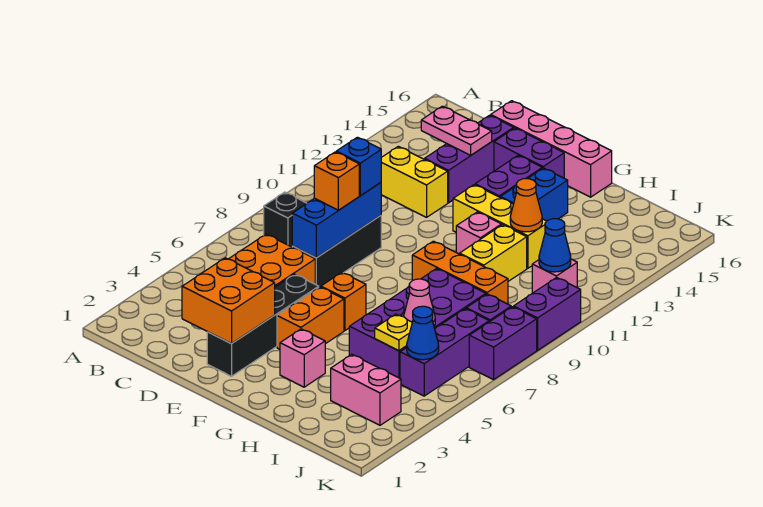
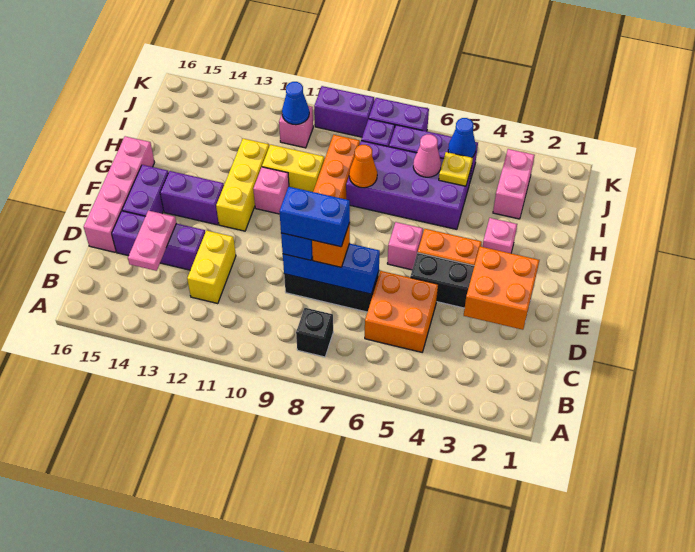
orange brick F6 level 1 -> pink brick F6 level 1
blue brick G13:G14 level 1 -> blue brick D8:D9 level 4
orange cone H12 level 2 -> orange cone H8 level 2

